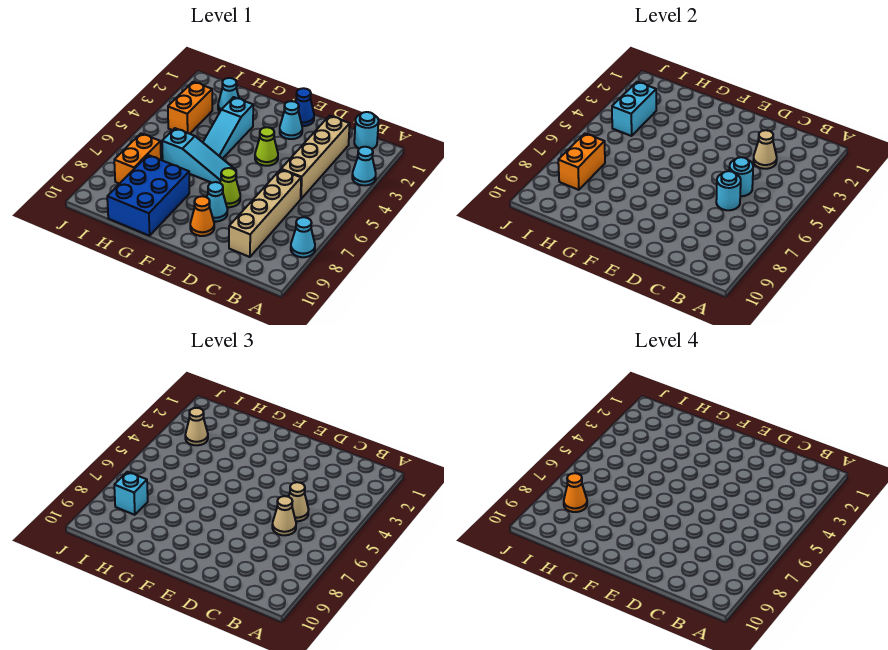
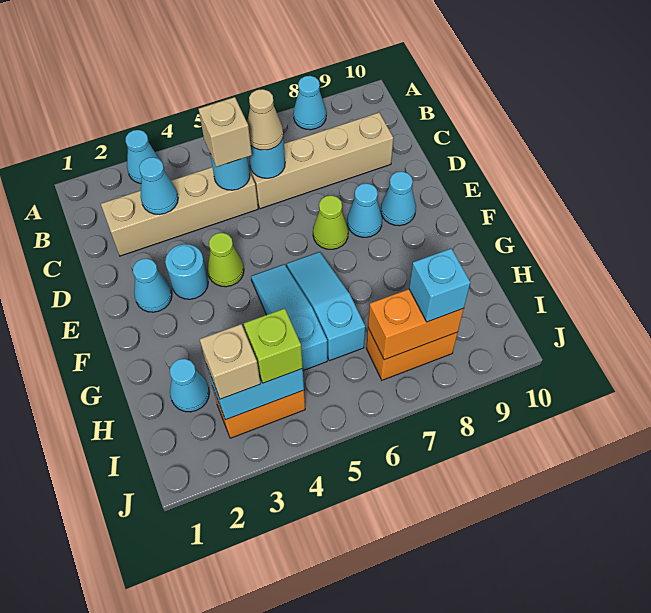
cyan round brick B1 level 1 -> cyan round brick E3 level 1
tan cone C3 level 2 -> cyan cone C3 level 2
tan cone C5 level 3 -> tan brick C5 level 3
blue cone E1 level 1 -> none
orange cone E9 level 1 -> cyan cone E9 level 1
cyan slope G3:G5 level 1 top 3 -> cyan slope F5:H5 level 1 top H
blue brick G8:H10 level 1 -> none
tan cone I3 level 3 -> tan brick I3 level 3
none -> lime brick I4 level 3
orange cone I8 level 4 -> none

